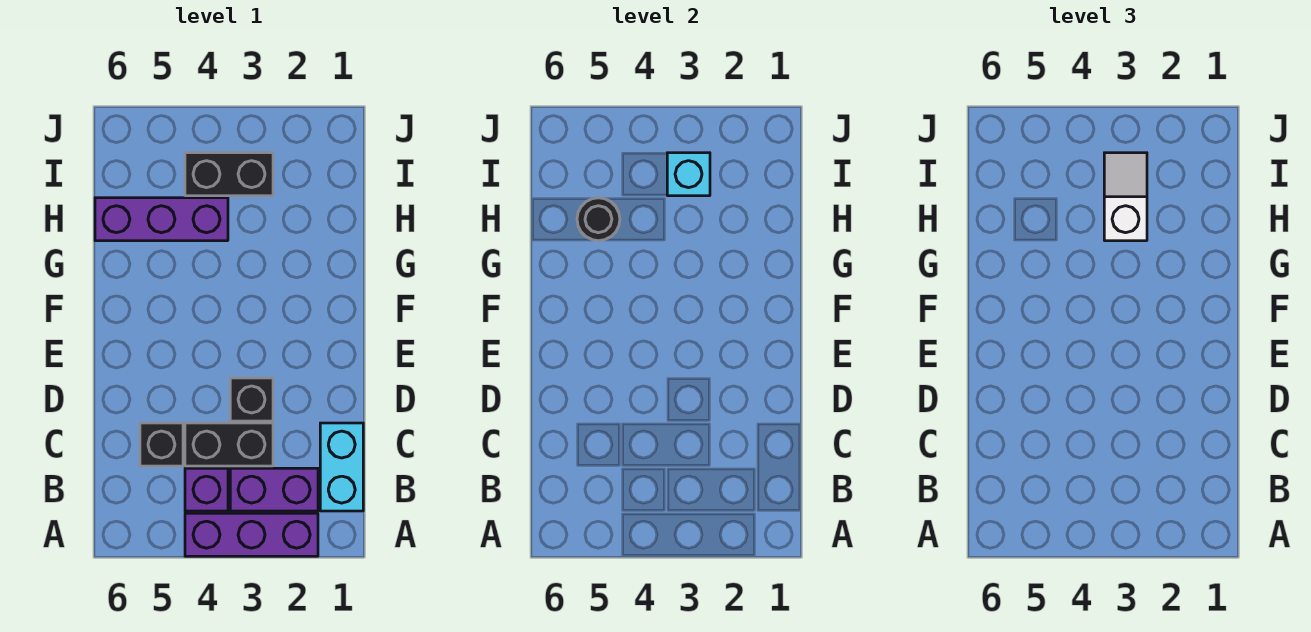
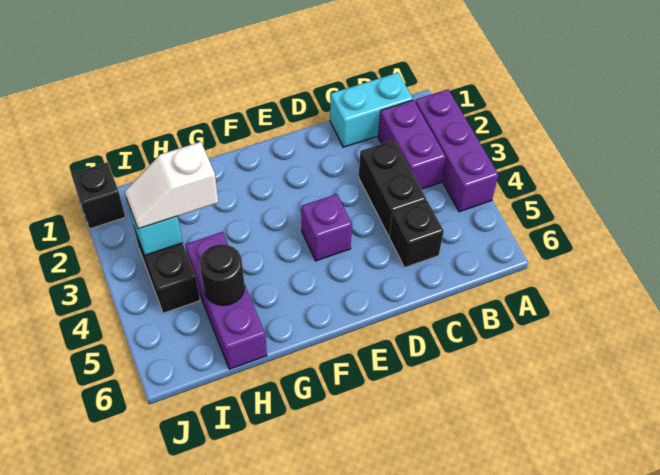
purple brick B4 level 1 -> purple brick E4 level 1
black brick D3 level 1 -> black brick J1 level 1

